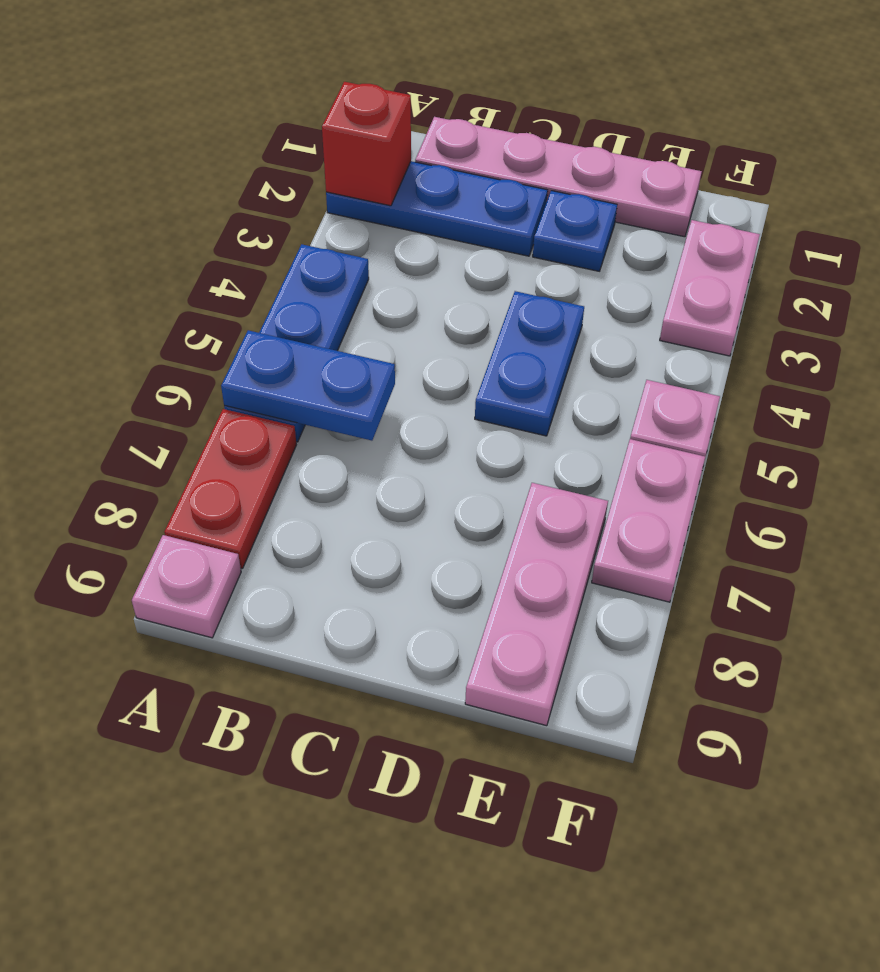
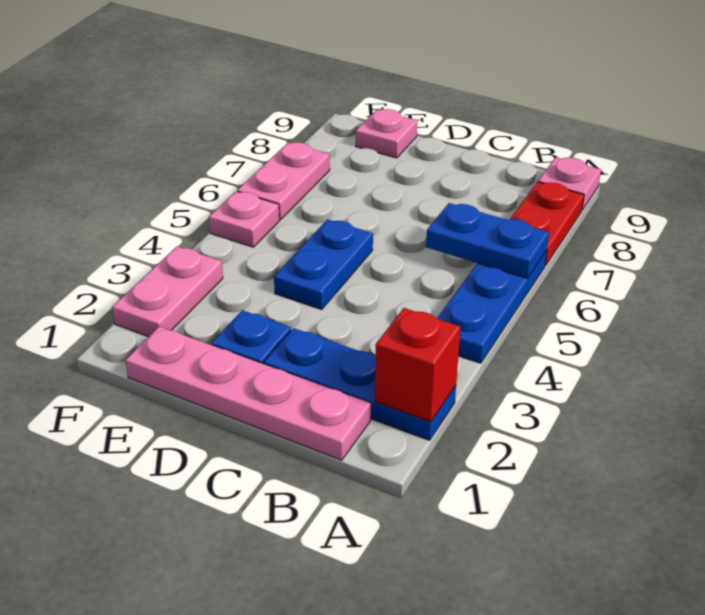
pink plate E7:E9 level 1 -> pink plate E9 level 1

